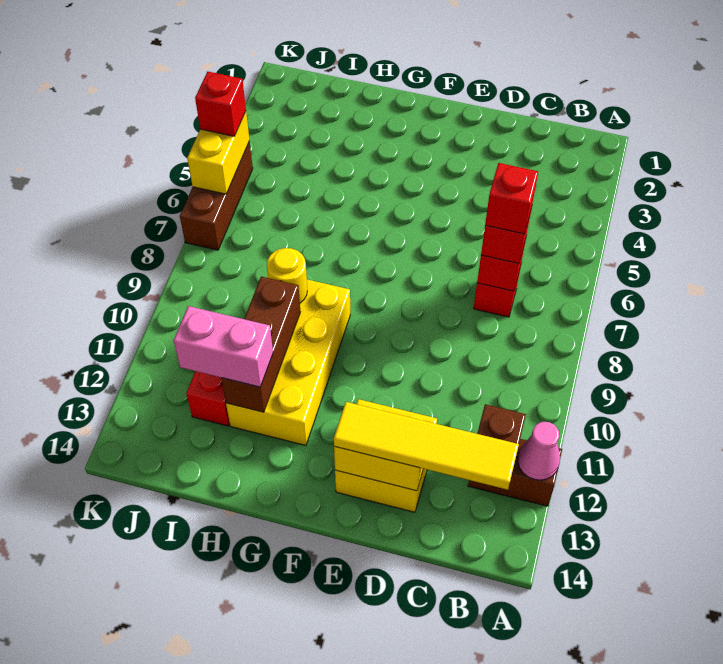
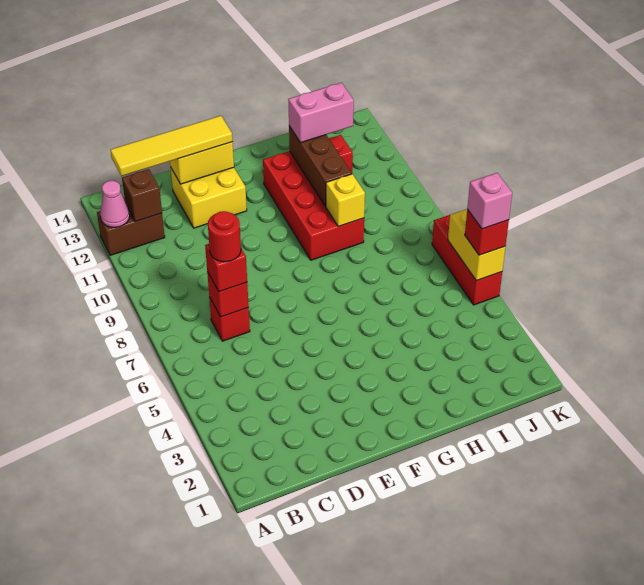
red brick C7 level 4 -> red round brick C7 level 4
yellow brick G9:H12 level 1 -> red brick G9:H12 level 1
yellow round brick H9 level 2 -> yellow brick H9 level 2
brown brick K5:K7 level 1 -> red brick K5:K7 level 1
none -> pink brick K5 level 4

